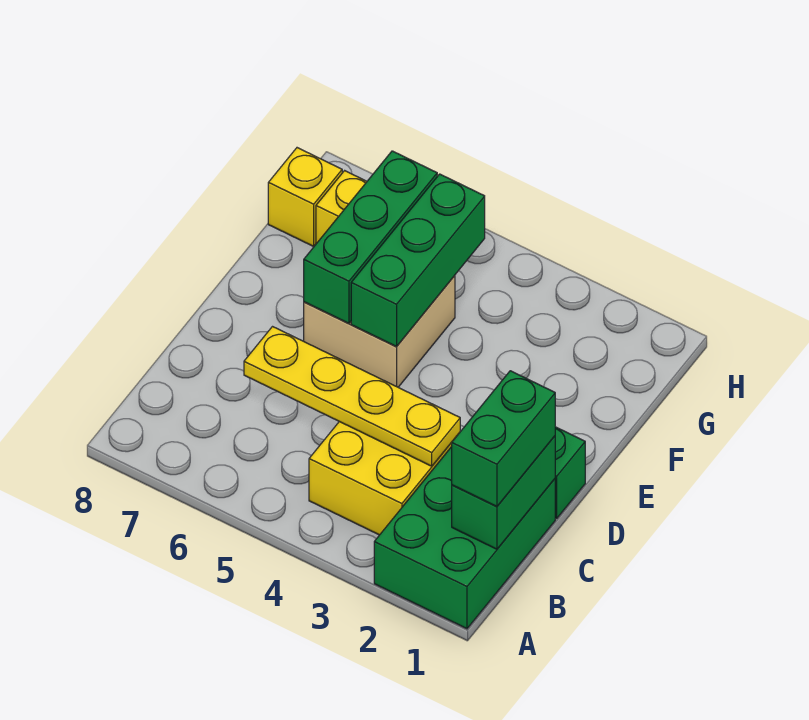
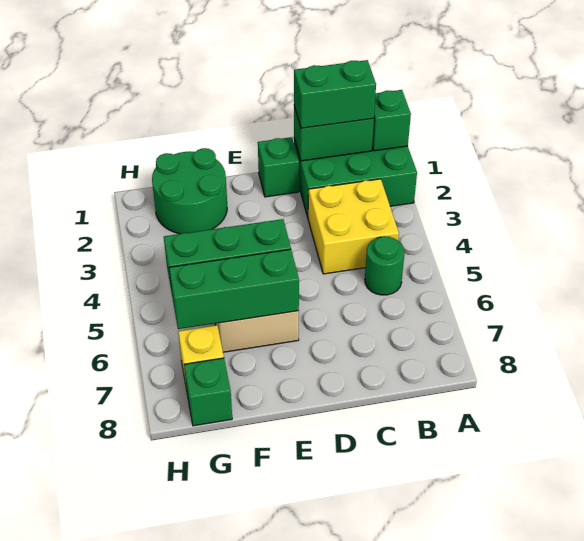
none -> green brick A1 level 2
none -> green round brick B5 level 1
yellow plate C3:C6 level 2 -> none
none -> green round brick F1:G2 level 1
yellow brick G8 level 1 -> green brick G8 level 1

